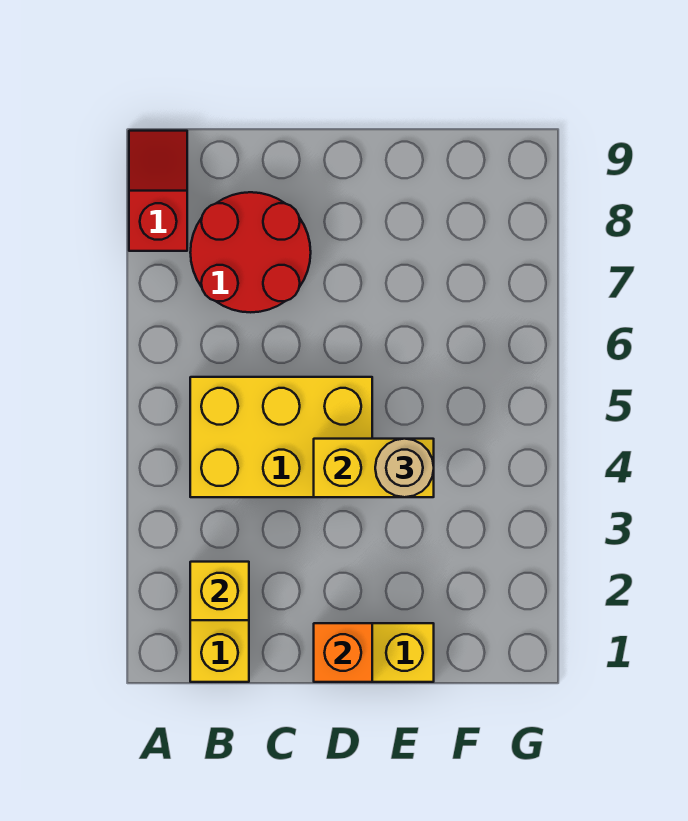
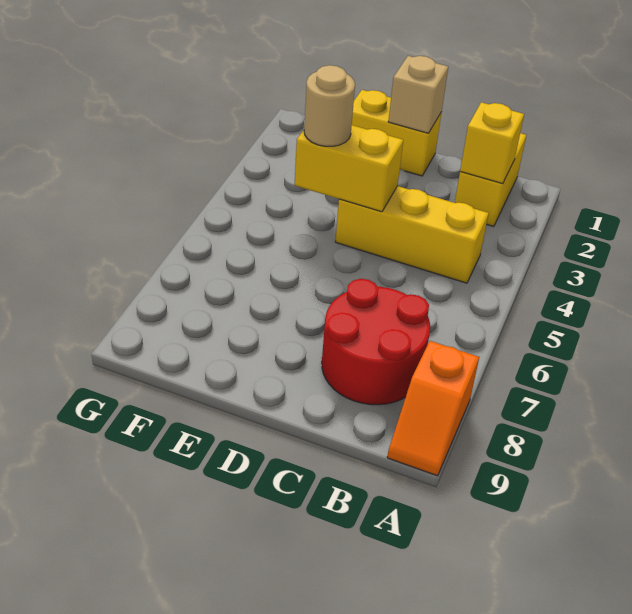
red slope A8:A9 level 1 top 8 -> orange slope A8:A9 level 1 top 8
yellow brick B4:D5 level 1 -> yellow brick B4:D4 level 1
orange brick D1 level 2 -> tan brick D1 level 2

